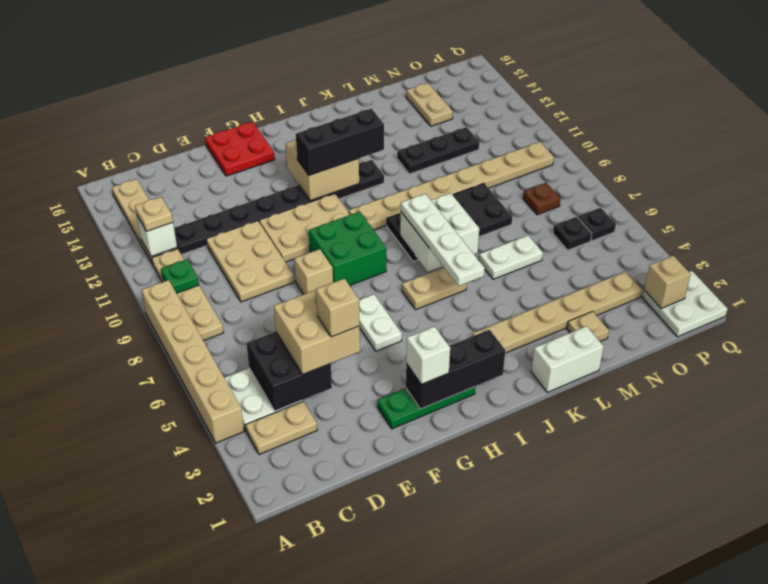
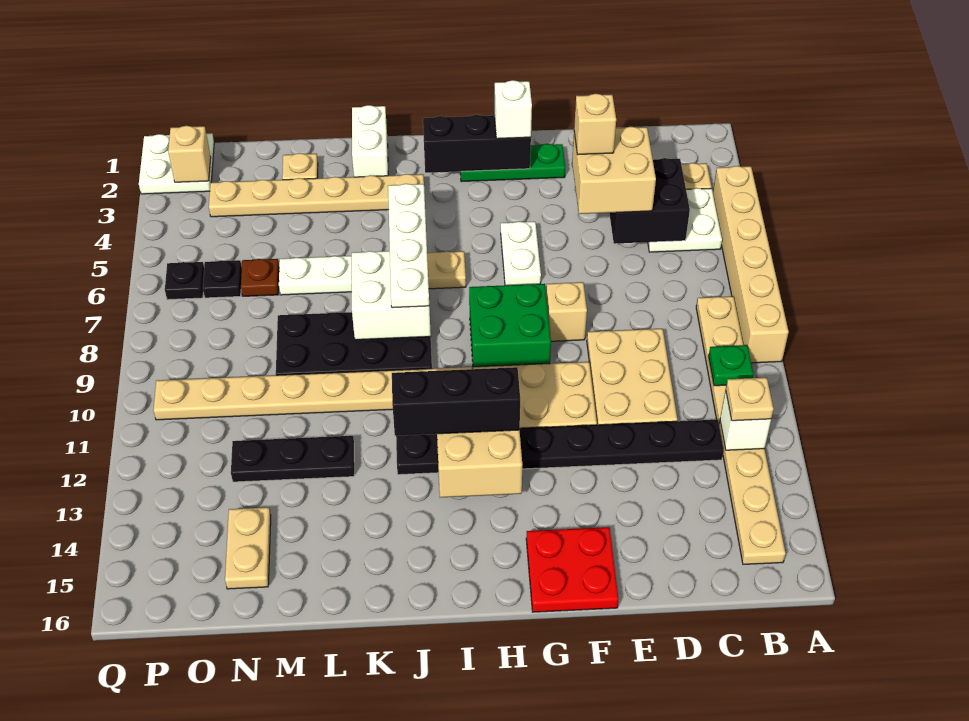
white brick K1:L1 level 1 -> white brick K1:K2 level 1
brown plate O8 level 1 -> brown plate N6 level 1

